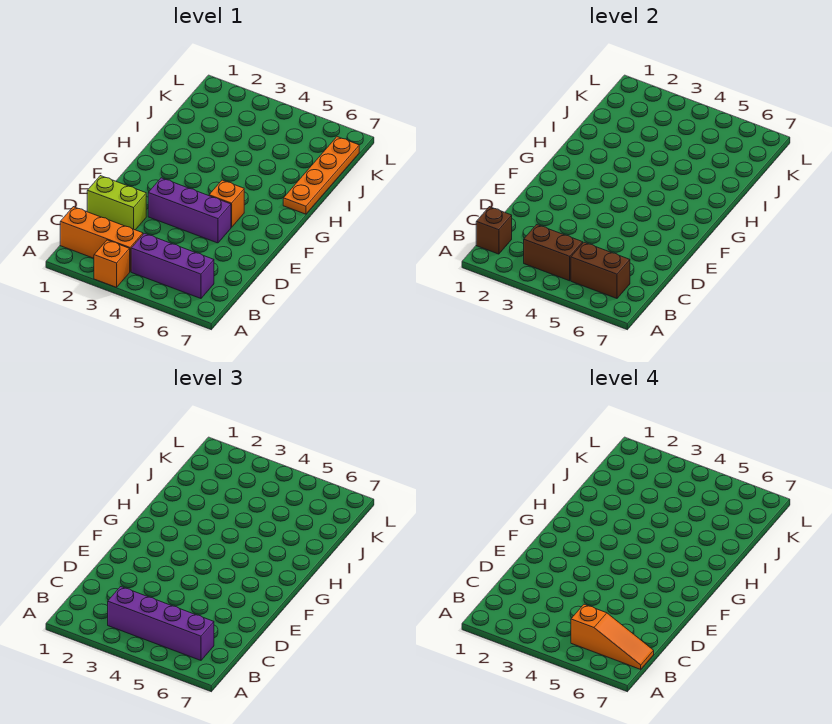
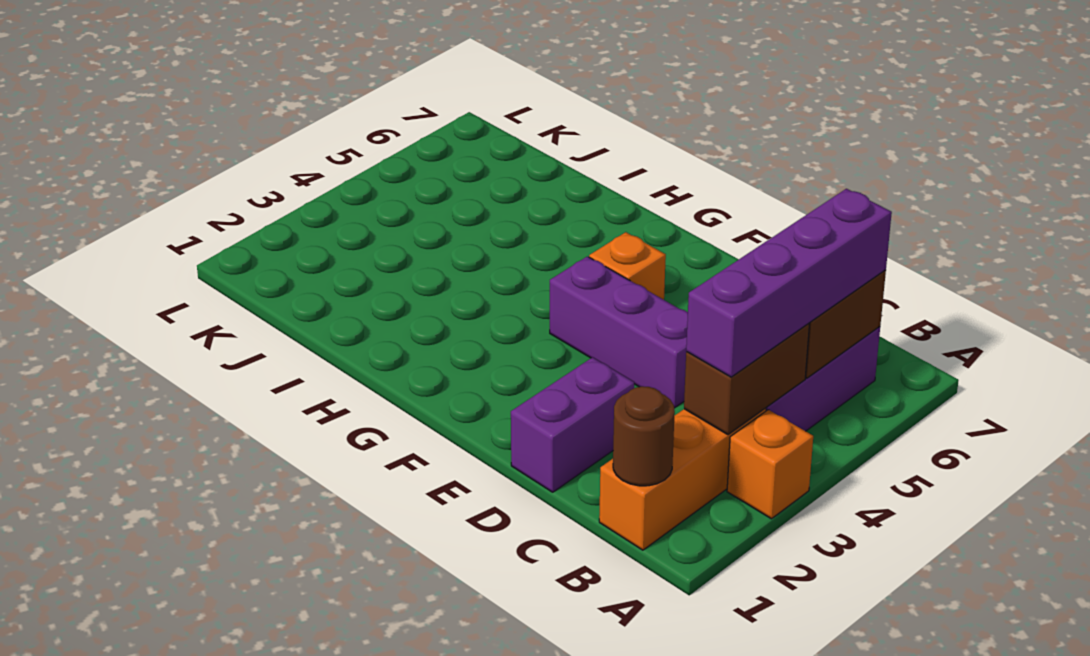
brown brick B1 level 2 -> brown round brick B1 level 2
orange slope B5:B7 level 4 top 5 -> none
lime brick D1:D2 level 1 -> purple brick D1:D2 level 1
purple brick E3:E5 level 1 -> purple brick D4:F4 level 1
orange plate H7:K7 level 1 -> none

